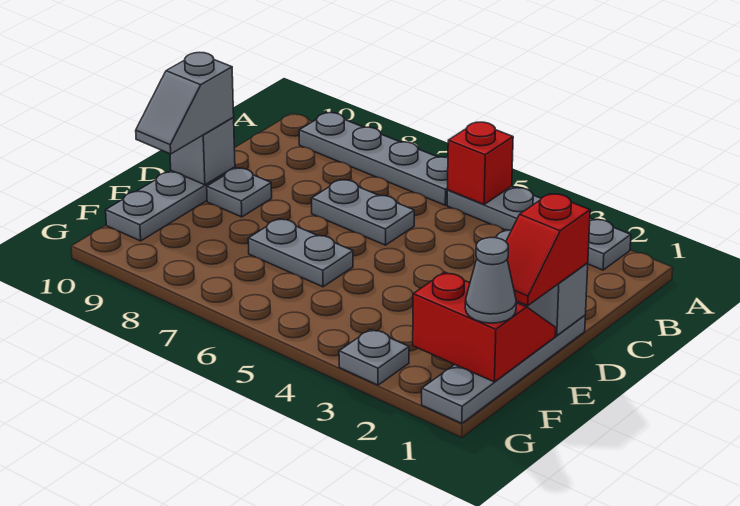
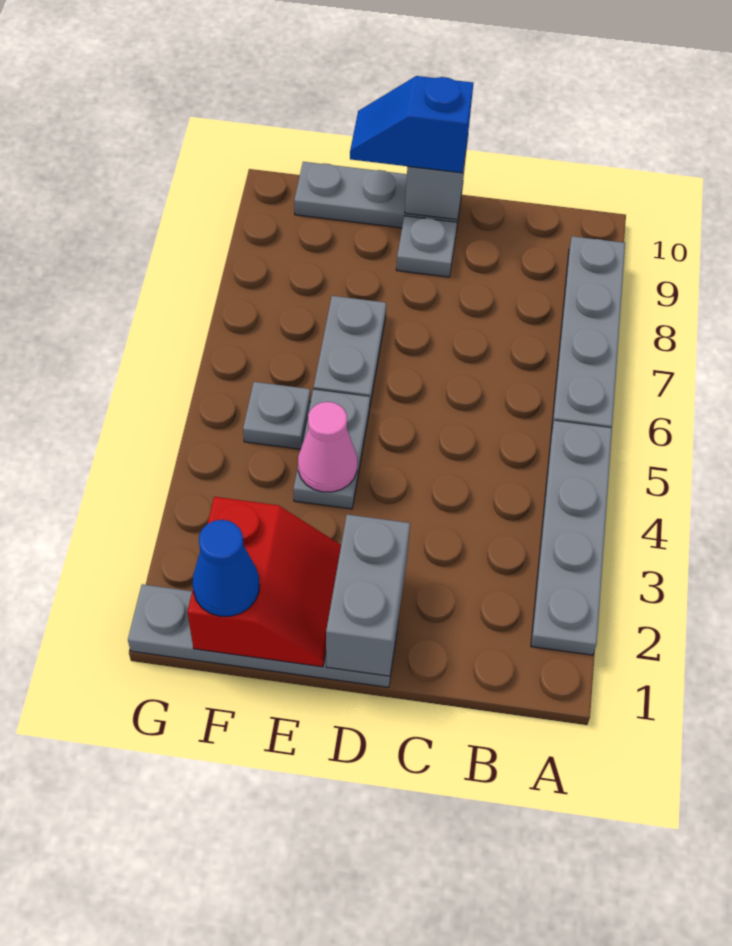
red brick A5 level 2 -> none
grey plate C6:C7 level 1 -> grey plate E4:E5 level 1
red slope D1:E1 level 3 top D -> none
grey slope D10:E10 level 3 top D -> blue slope D10:E10 level 3 top D
none -> pink cone E4 level 2
grey cone F1 level 3 -> blue cone F1 level 3
grey plate G3 level 1 -> grey plate F5 level 1

